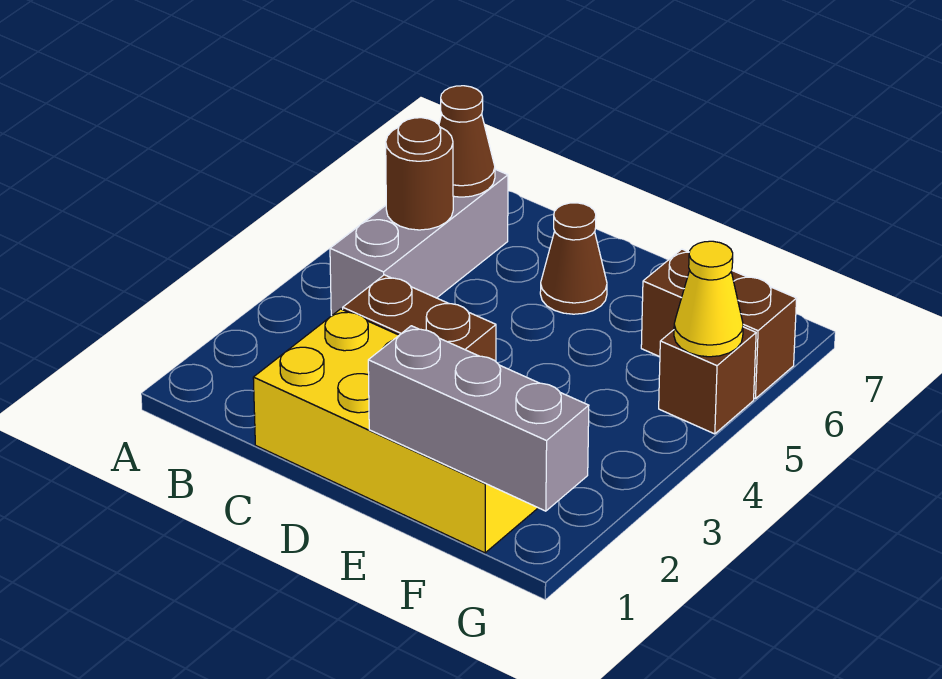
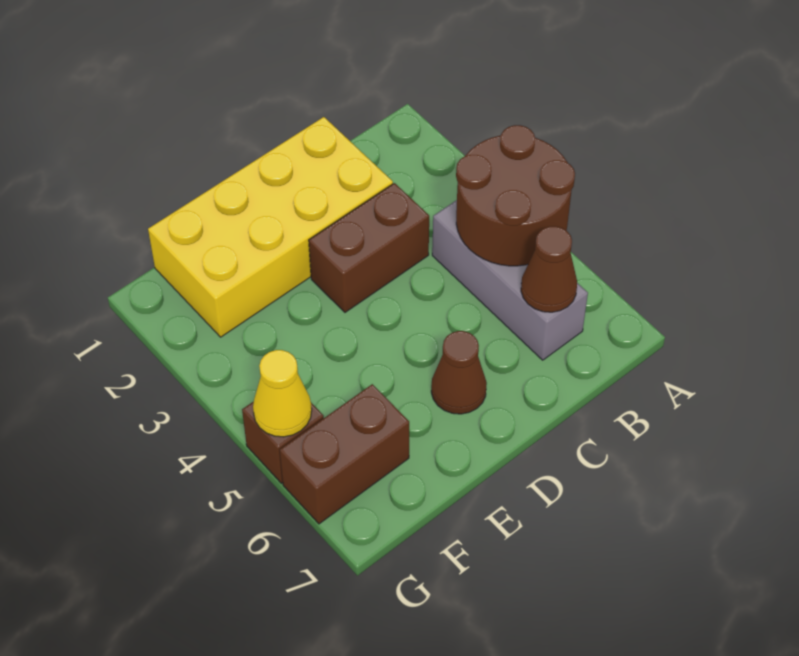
brown round brick B5 level 2 -> brown round brick A4:B5 level 2
grey brick E1:G1 level 2 -> none

